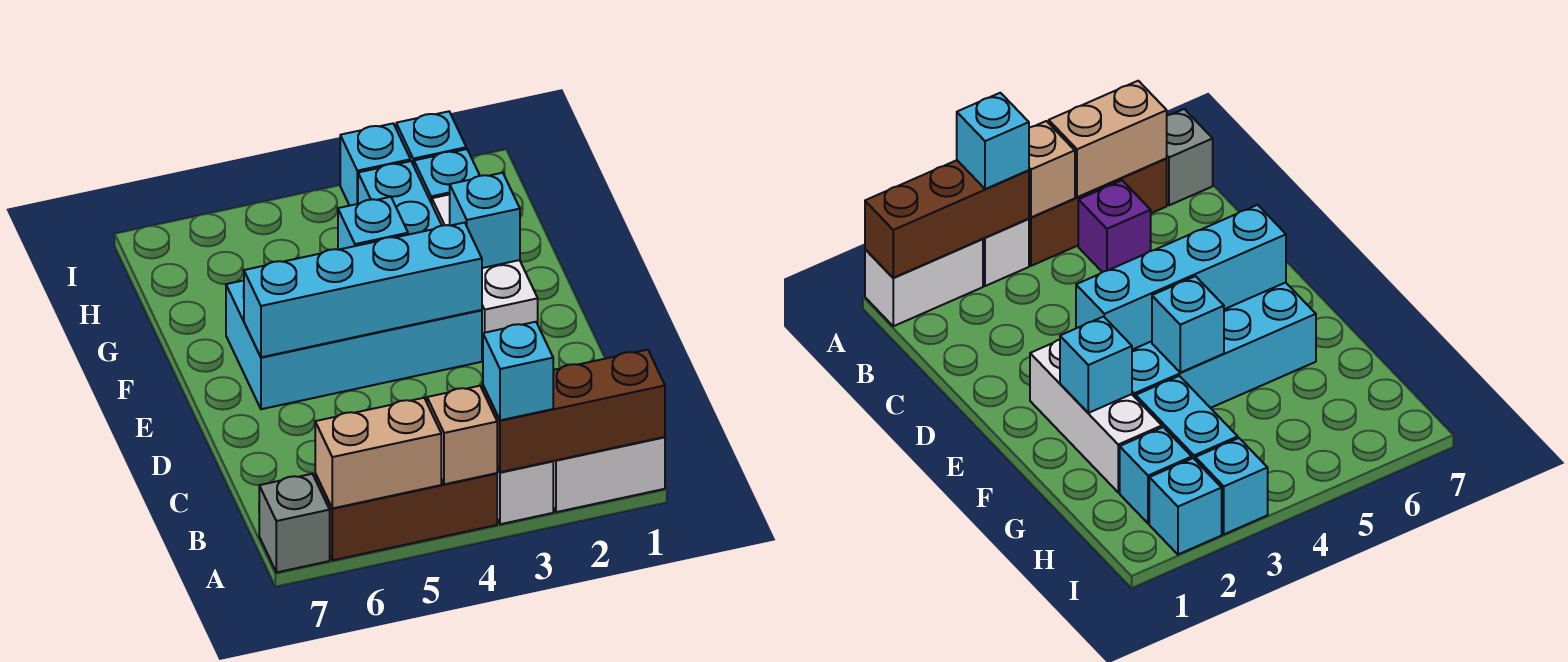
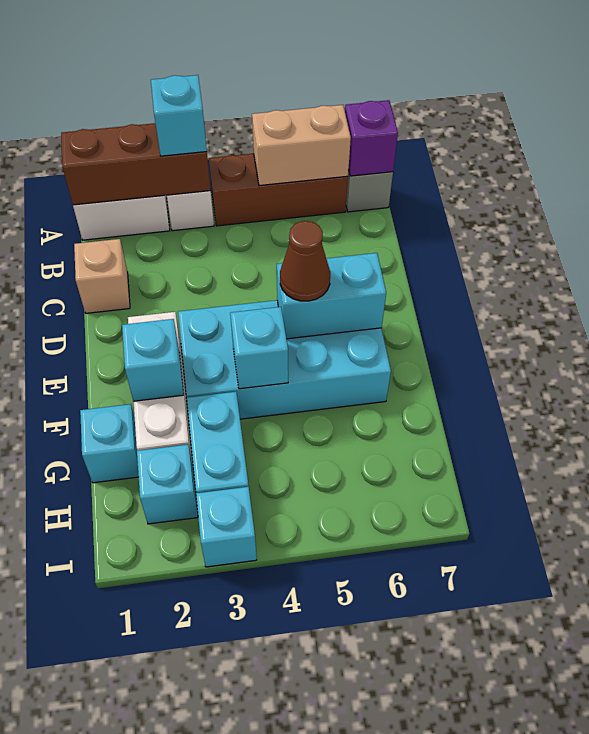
tan brick A4 level 2 -> tan brick C1 level 1
purple brick B5 level 1 -> purple brick A7 level 2
cyan brick E3:E6 level 2 -> cyan brick E5:E6 level 2
none -> brown cone E5 level 3
cyan brick I2 level 1 -> cyan brick G1 level 1

